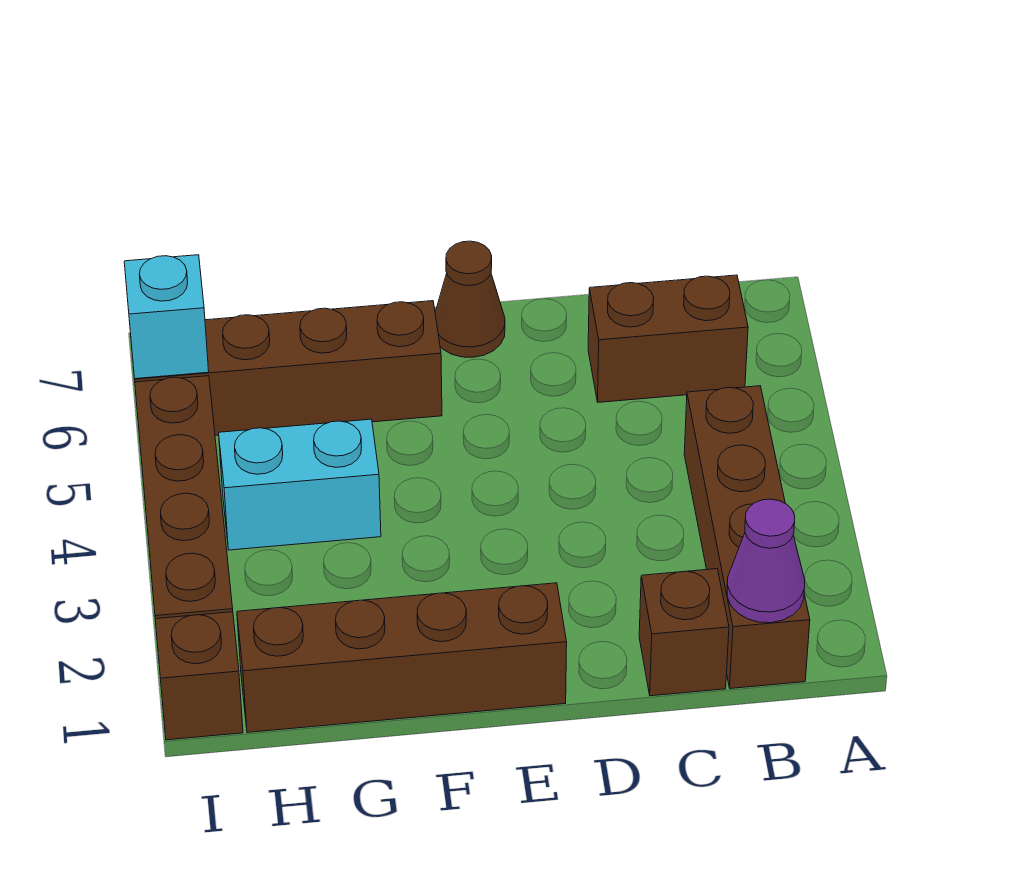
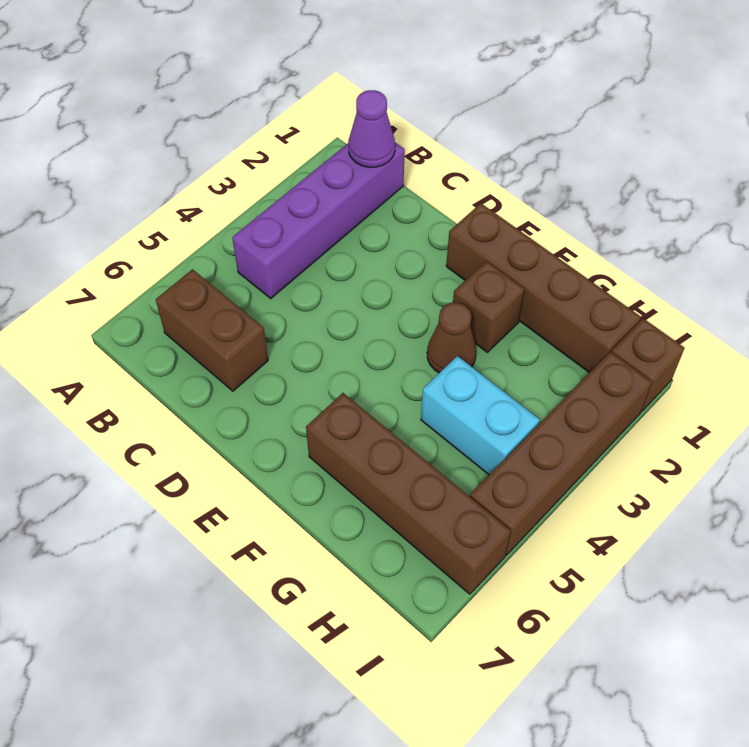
brown brick B1:B4 level 1 -> purple brick B1:B4 level 1
brown brick C1 level 1 -> brown brick F2 level 1
brown cone E7 level 1 -> brown cone F3 level 1
cyan brick I6 level 2 -> none

